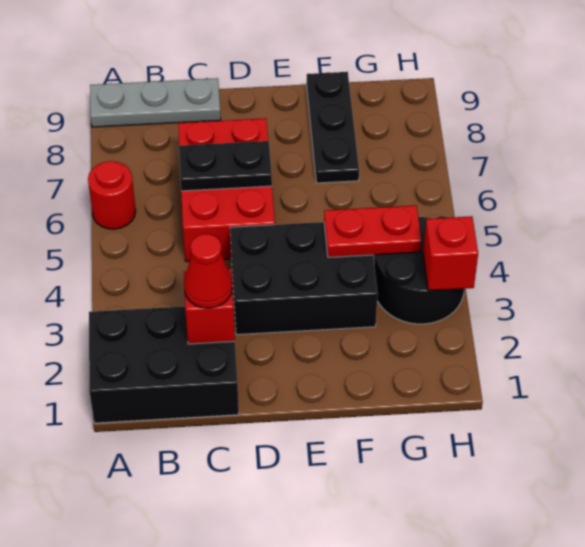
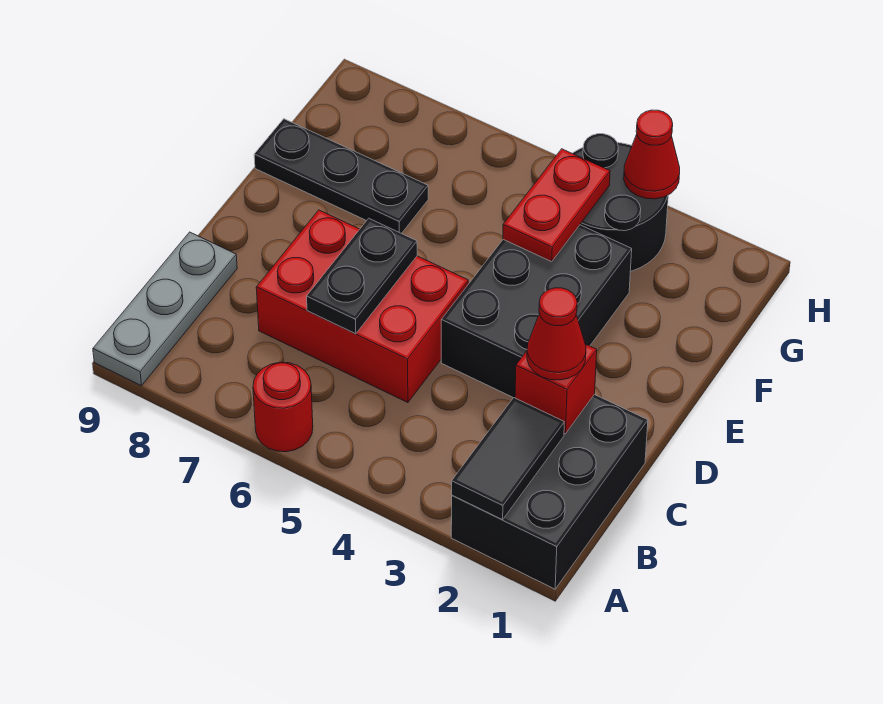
none -> black tile A2:B2 level 2
red brick H3 level 2 -> red cone H3 level 2

